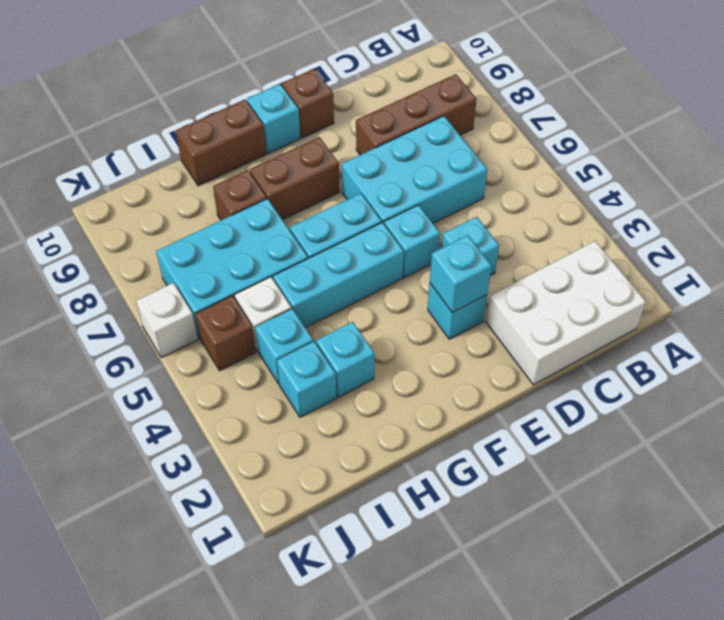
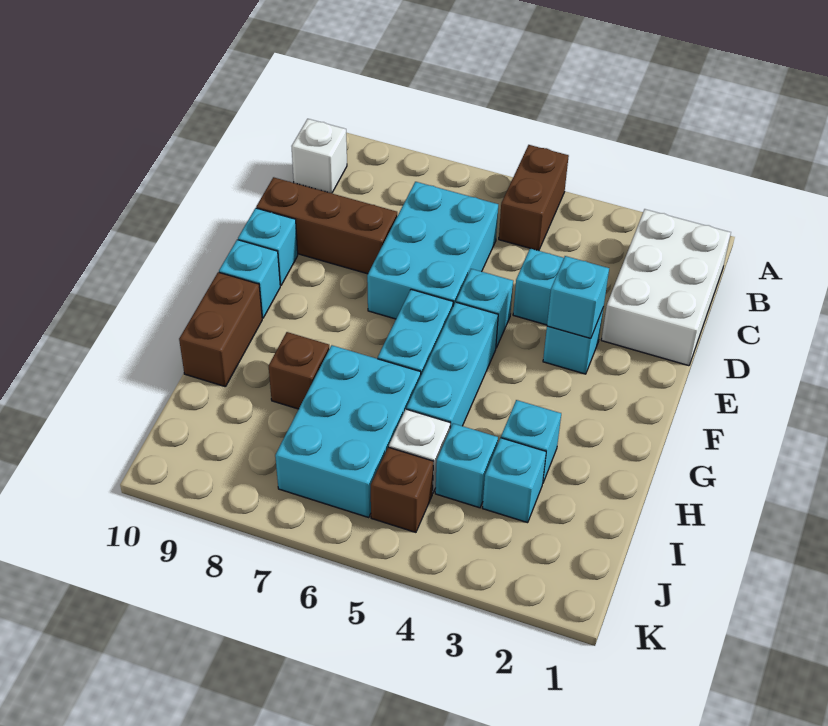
brown brick B8:D8 level 1 -> brown brick D8:D10 level 1
brown brick E10 level 1 -> cyan brick E10 level 1
brown brick F8:G8 level 1 -> brown brick A5:B5 level 1
white brick K6 level 1 -> white brick B10 level 1

